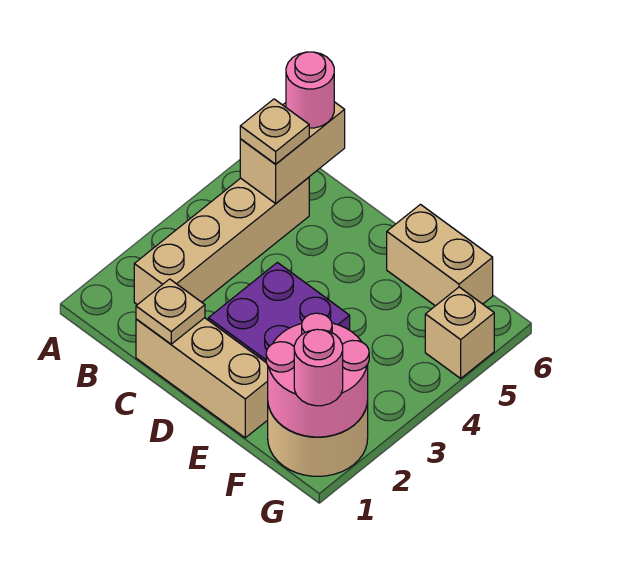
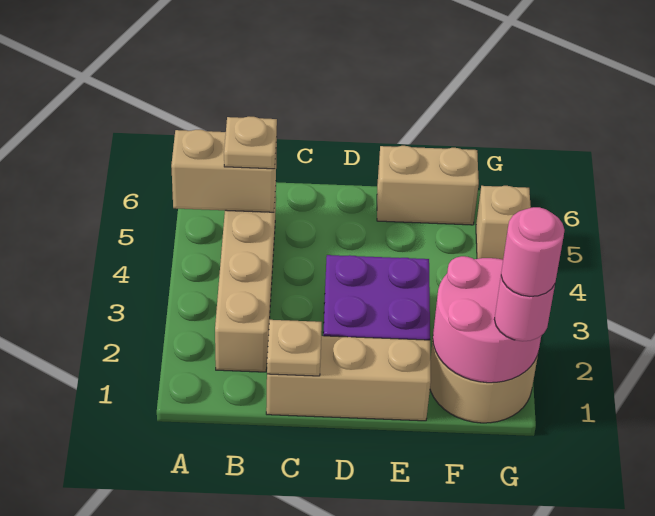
tan brick B5:B6 level 2 -> tan brick A5:B5 level 2
pink round brick B6 level 3 -> pink round brick G1 level 4

